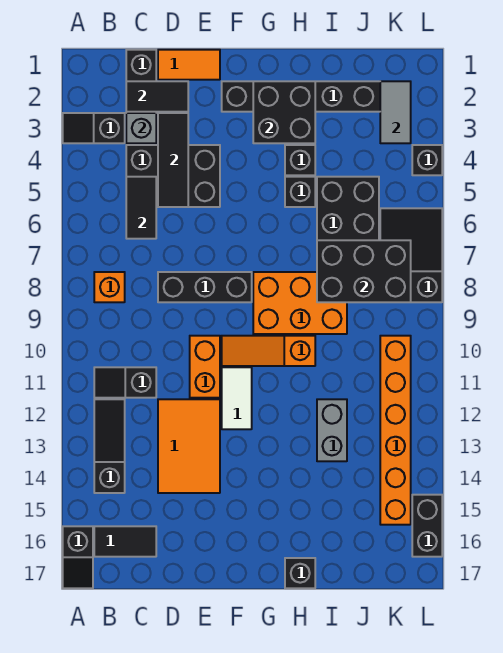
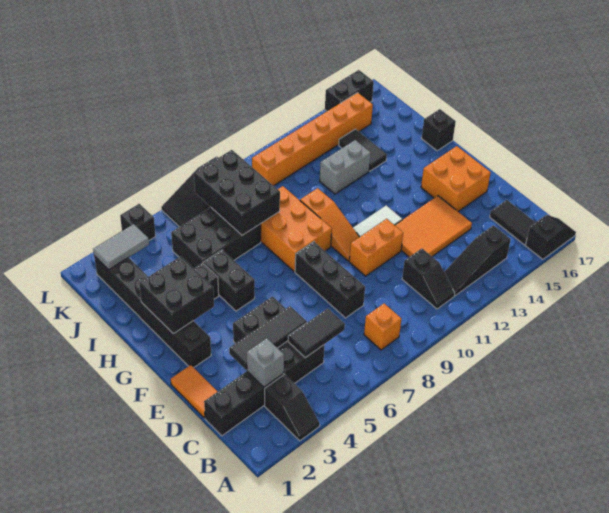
black tile C2:D2 level 2 -> black tile I14:J14 level 1
none -> orange brick E15:F16 level 1
black brick H5 level 1 -> black brick G5:H5 level 1

